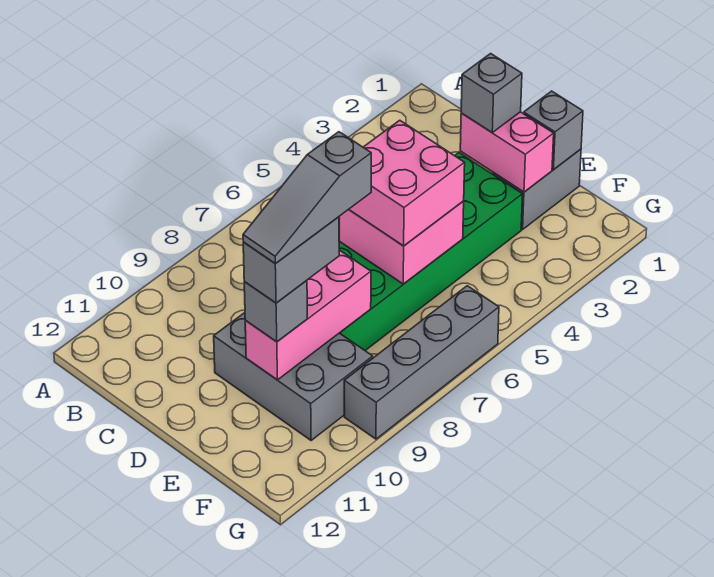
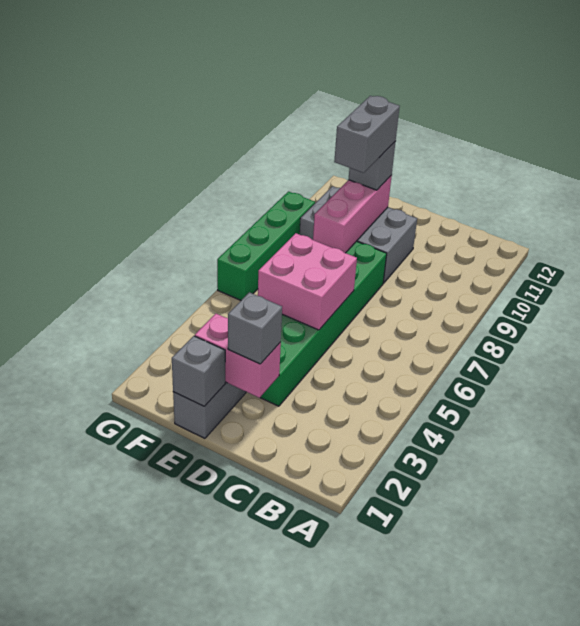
pink brick D5:E6 level 3 -> none
grey slope E8:E10 level 5 top 8 -> none
grey brick G6:G9 level 1 -> green brick G6:G9 level 1

